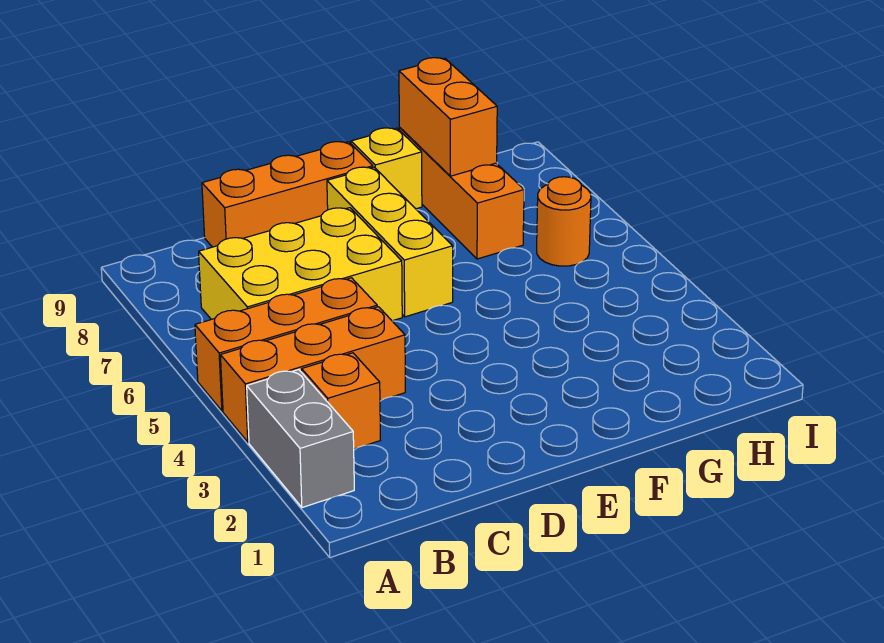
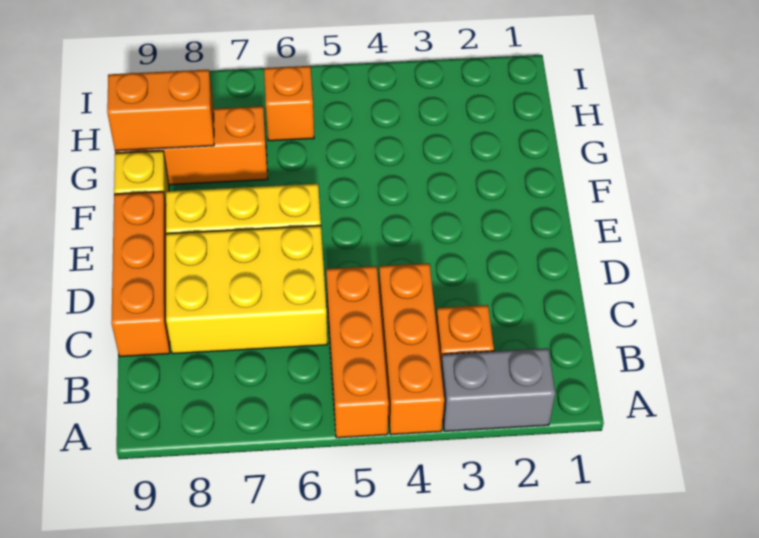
yellow brick B6:D7 level 1 -> yellow brick C6:D8 level 1
orange round brick H6 level 1 -> orange brick H6 level 1

